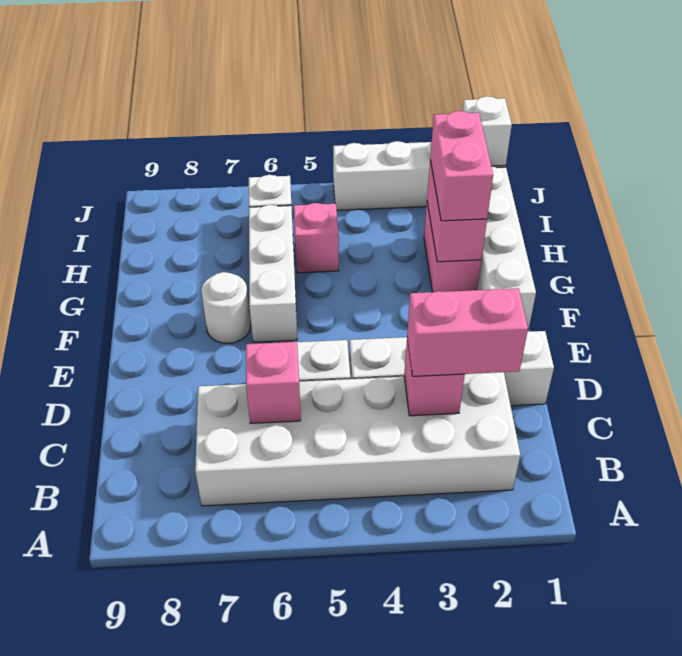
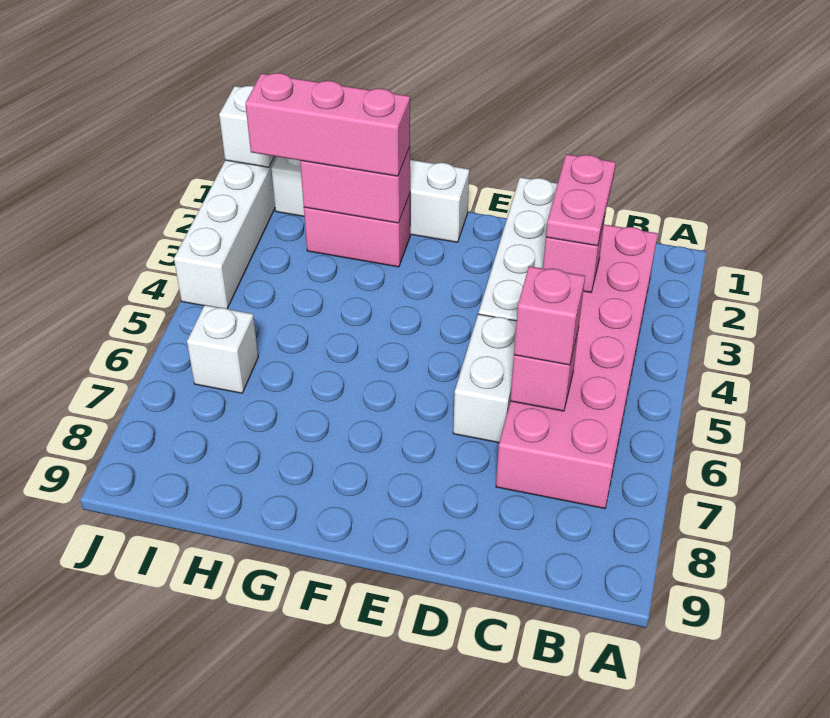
white brick B2:C7 level 1 -> pink brick B2:C7 level 1
pink brick C2:C3 level 3 -> pink plate C2:C3 level 3
white brick F6:H6 level 1 -> none
white round brick F7 level 1 -> none
pink brick G2:H2 level 3 -> pink brick G2:I2 level 3
pink brick H5 level 1 -> pink brick C6 level 3

